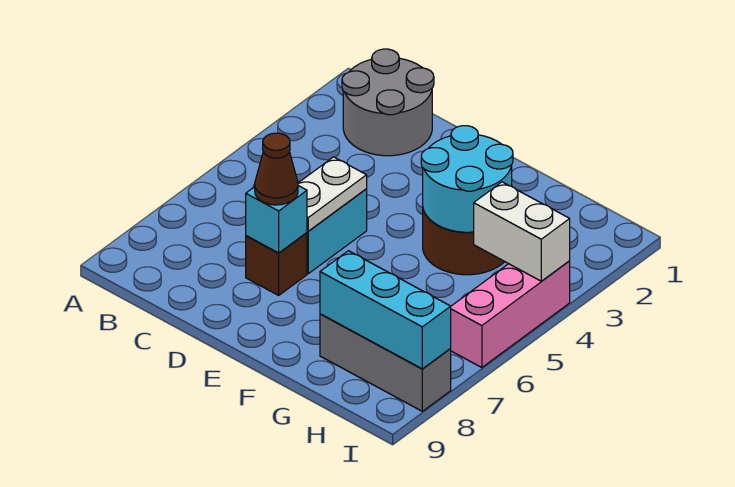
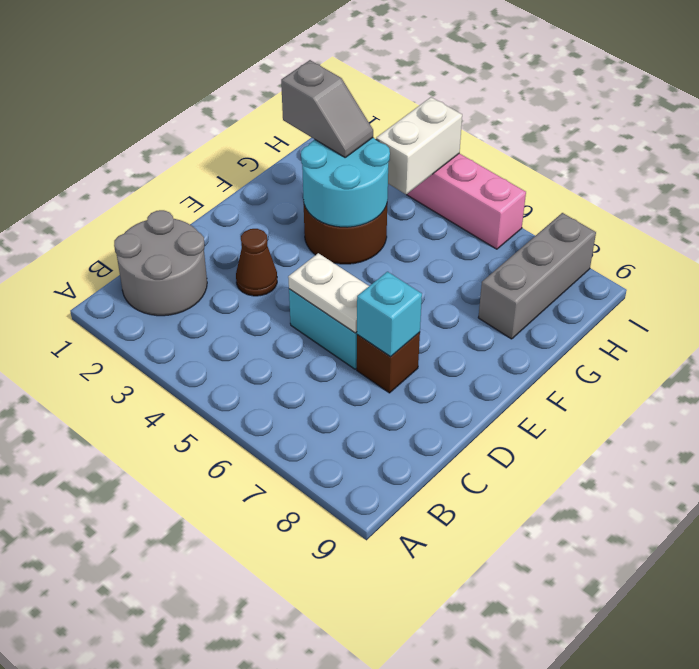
brown cone D7 level 3 -> brown cone D3 level 1
none -> grey slope G2:G3 level 3 top 2
cyan brick G8:I8 level 2 -> none

